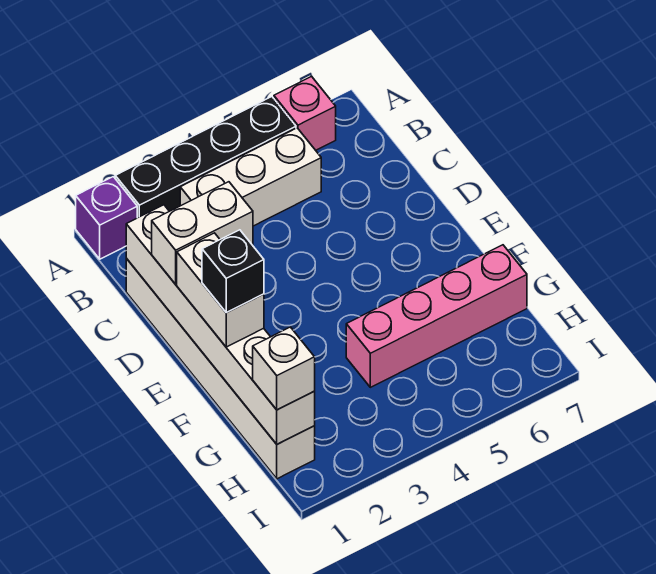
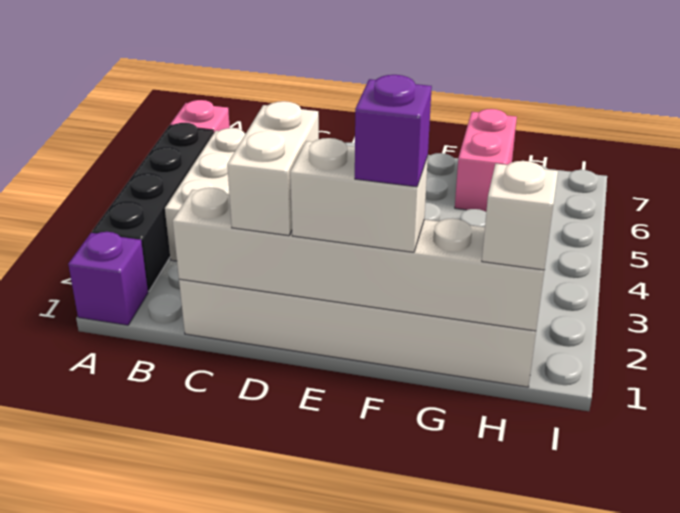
black brick F1 level 4 -> purple brick F1 level 4
pink brick G4:G7 level 1 -> pink brick G6:G7 level 1

